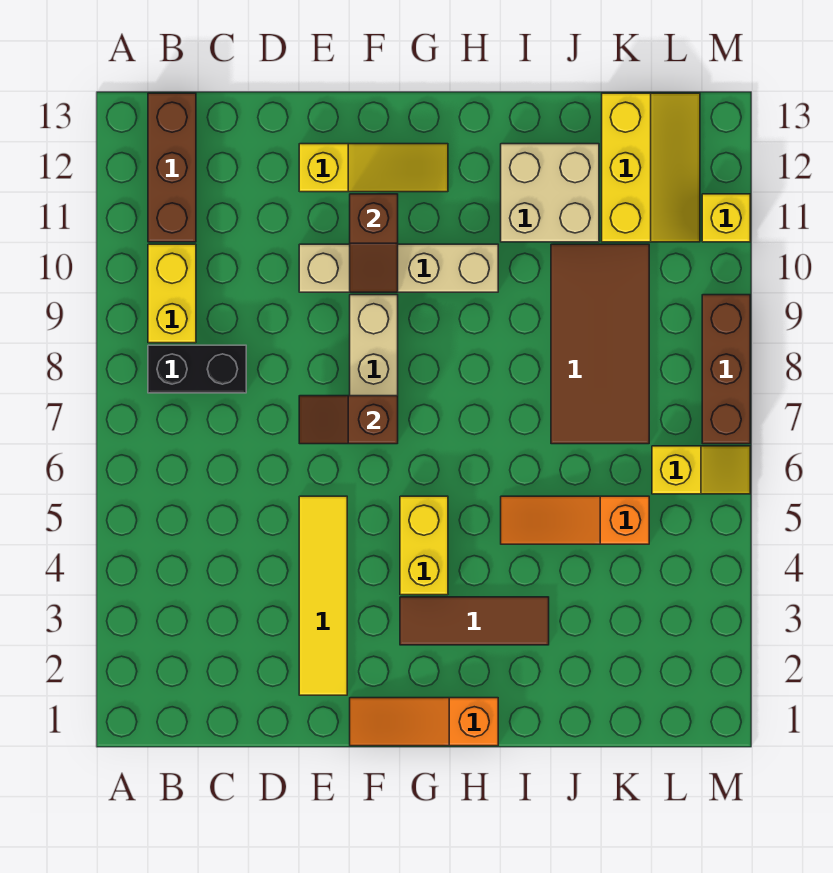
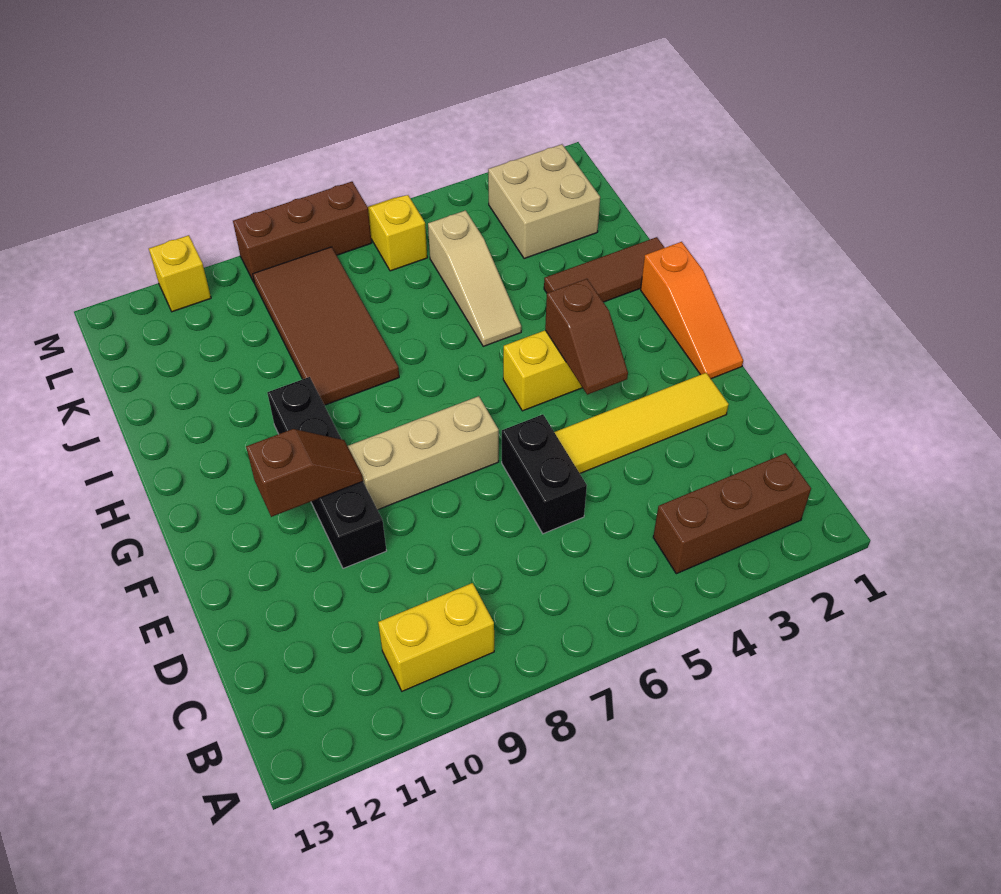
black brick B8:C8 level 1 -> black brick D6:E6 level 1
brown brick B11:B13 level 1 -> brown brick B2:B4 level 1
brown slope E7:F7 level 2 top F -> brown slope F4:G4 level 2 top G
tan brick E10:H10 level 1 -> black brick E10:H10 level 1
yellow slope E12:G12 level 1 top E -> none
brown tile G3:I3 level 1 -> brown tile I1:I3 level 1
orange slope I5:K5 level 1 top K -> tan slope I5:K5 level 1 top K
tan brick I11:J12 level 1 -> tan brick K2:L3 level 1
brown tile J7:K10 level 1 -> brown tile I8:L9 level 1
yellow slope K11:L13 level 1 top K -> none

